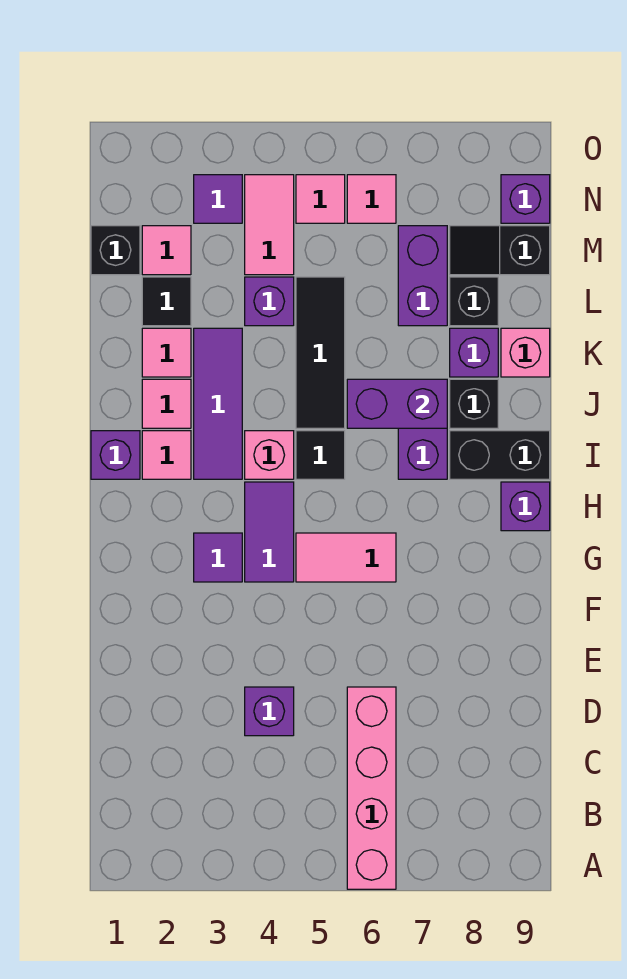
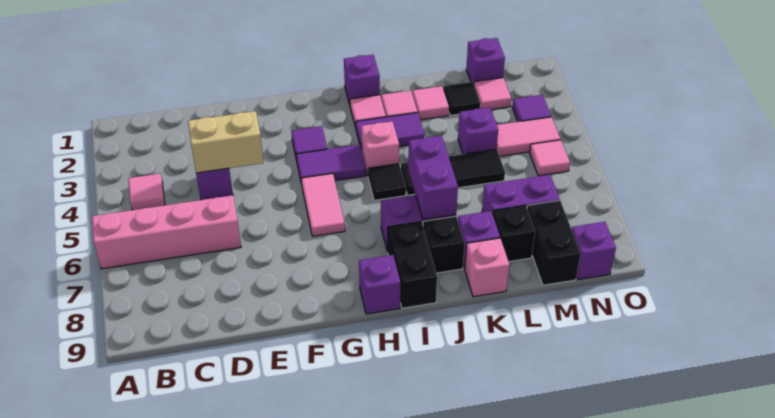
none -> tan brick D4:E4 level 2
purple tile I3:K3 level 1 -> purple tile I3:J3 level 1
black brick M1 level 1 -> purple brick M1 level 1
black slope M8:M9 level 1 top 9 -> black brick M8:M9 level 1
pink tile N6 level 1 -> pink tile B4 level 1

